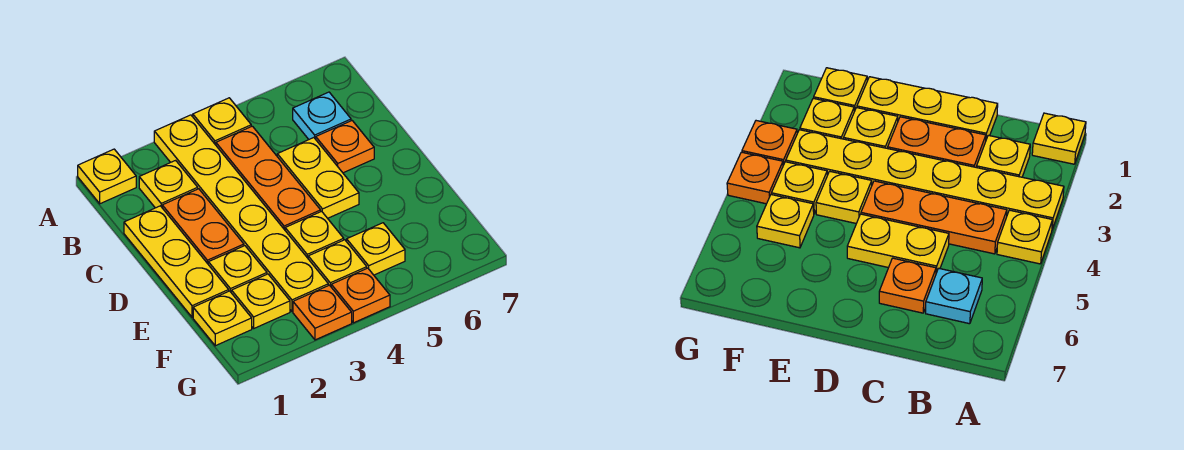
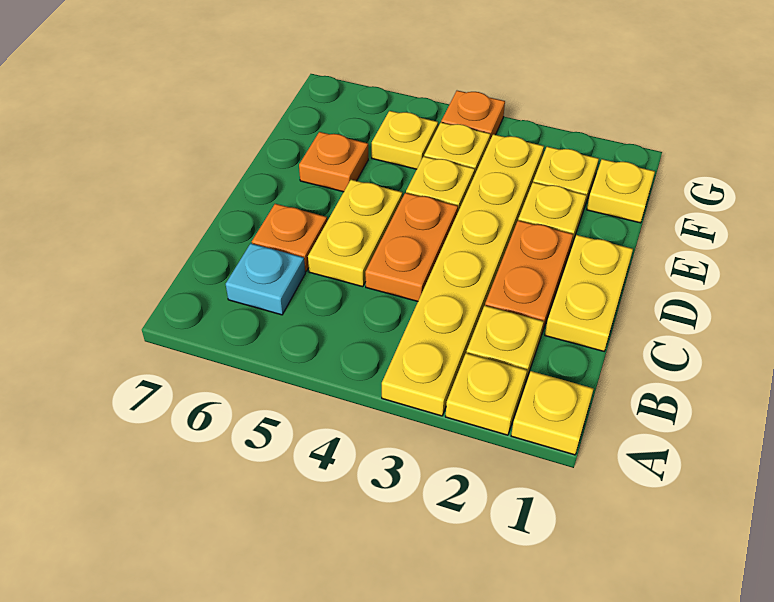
yellow plate A4 level 1 -> yellow plate A2 level 1
orange plate B4:D4 level 1 -> orange plate C4:D4 level 1
yellow plate C1:E1 level 1 -> yellow plate C1:D1 level 1
orange plate G3 level 1 -> orange plate E6 level 1

